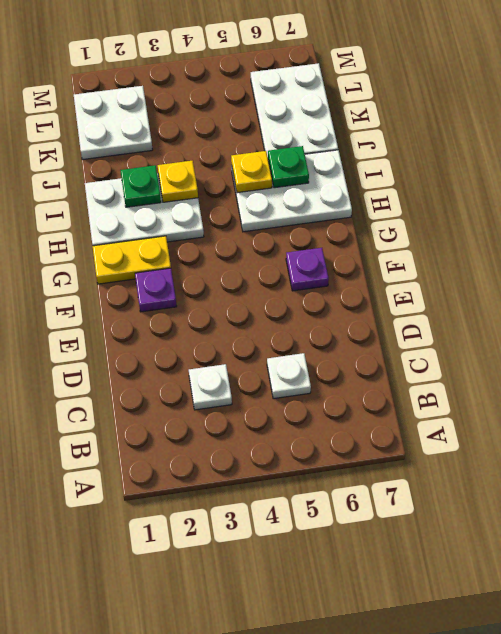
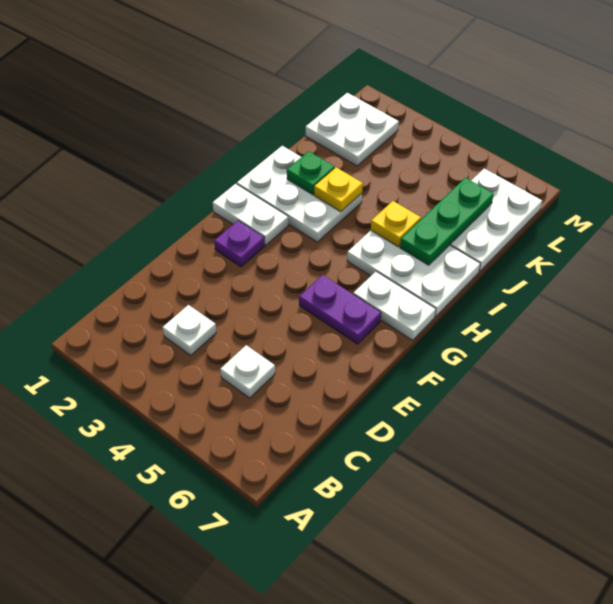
purple plate F6 level 1 -> purple plate F5:F6 level 1
yellow plate G1:G2 level 1 -> white plate G1:G2 level 1
none -> white plate G6:G7 level 1
green plate I6 level 2 -> green plate I6:K6 level 2

